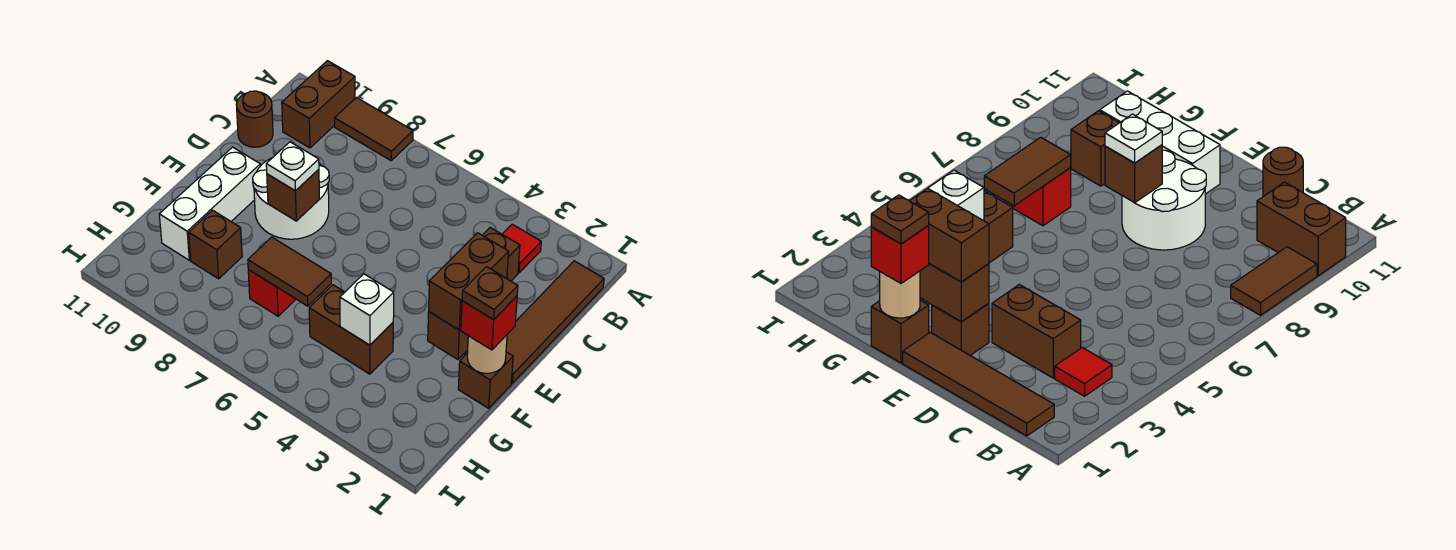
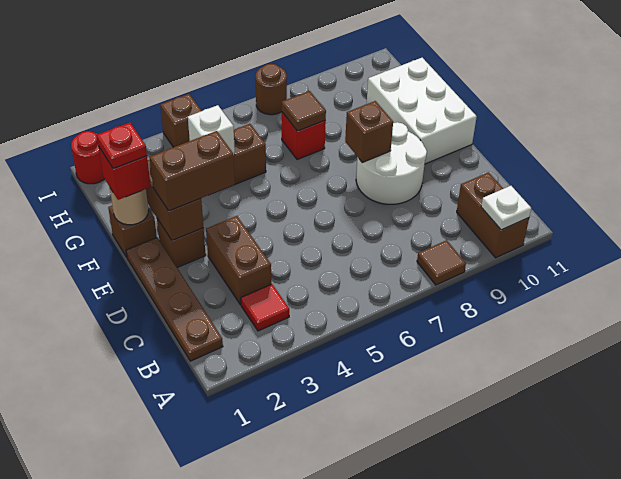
brown tile A8:A9 level 1 -> brown tile A8 level 1
brown tile B1:E1 level 1 -> brown plate B1:E1 level 1
brown round brick C11 level 1 -> brown round brick I7 level 1
brown brick E2:F2 level 3 -> brown brick E2:E3 level 3
white plate E8 level 3 -> white plate A10 level 2
white brick E10:G10 level 1 -> white brick E10:G11 level 1
brown plate F1 level 4 -> red plate F1 level 4
brown tile G6:G7 level 2 -> brown tile G7 level 2
brown brick G9 level 1 -> brown brick I4 level 1
none -> red round brick I1 level 1

